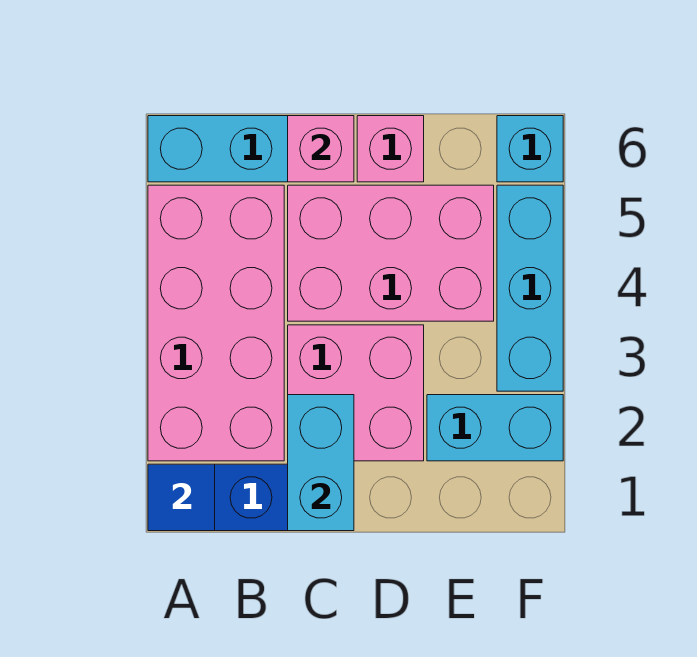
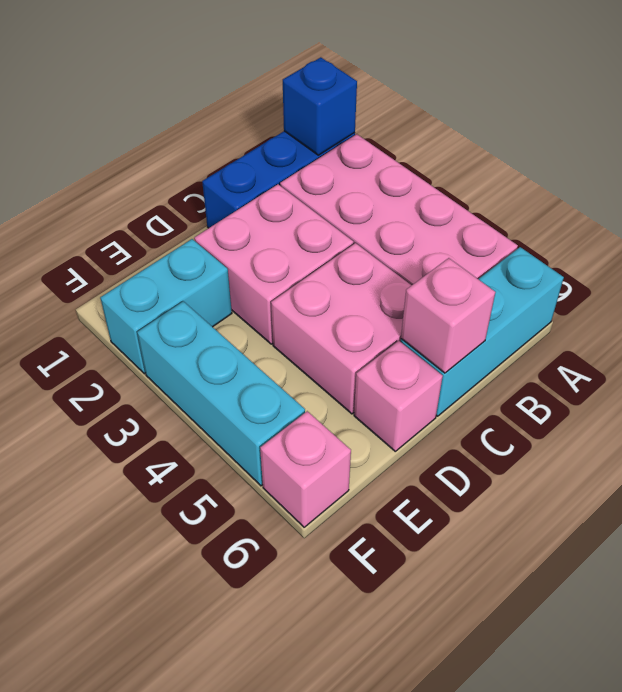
blue tile A1 level 2 -> blue brick A1 level 2
cyan brick C1:C2 level 2 -> none
pink brick C4:E5 level 1 -> pink brick C4:D5 level 1
cyan brick F6 level 1 -> pink brick F6 level 1

